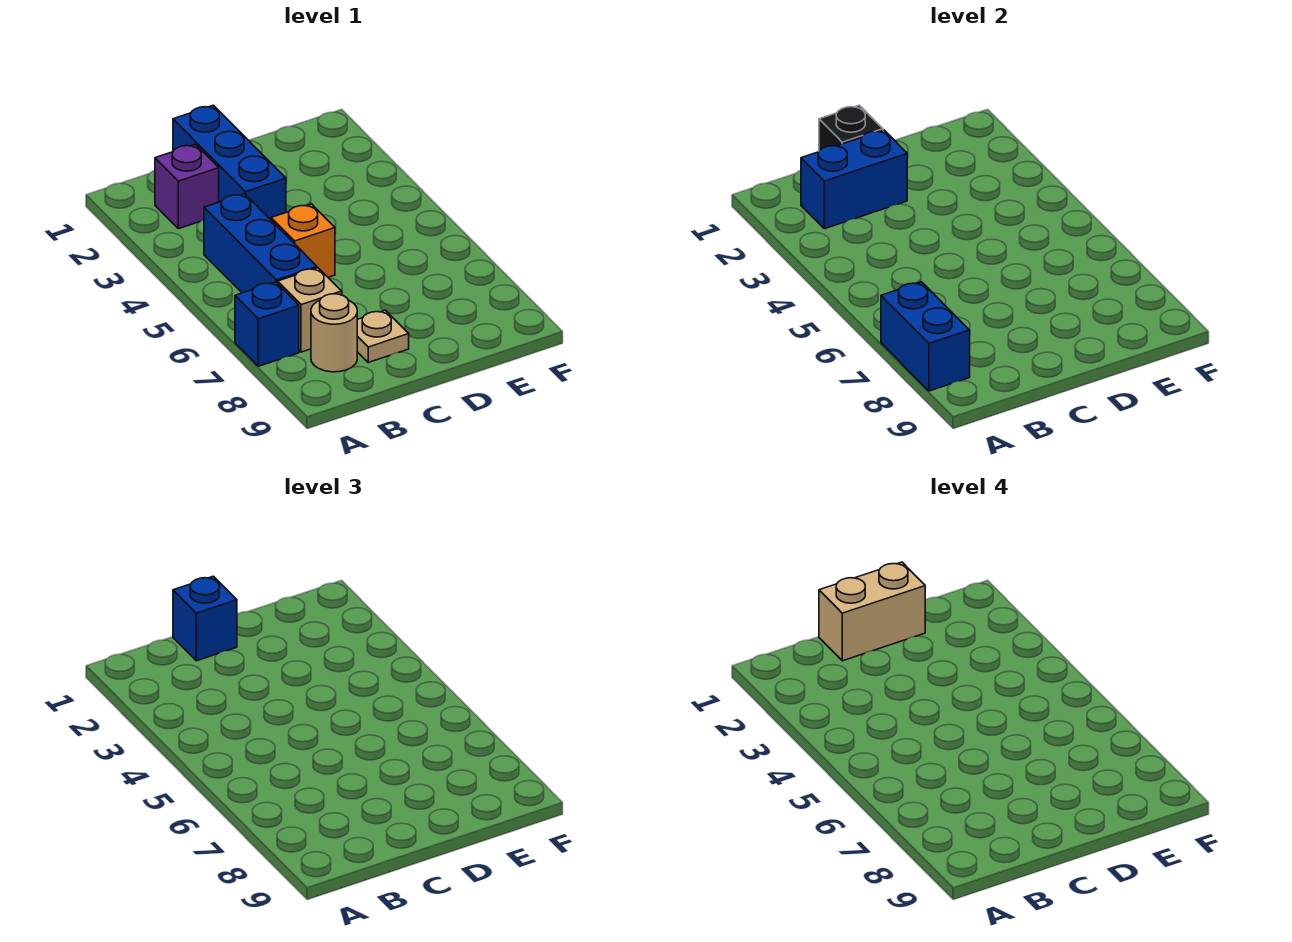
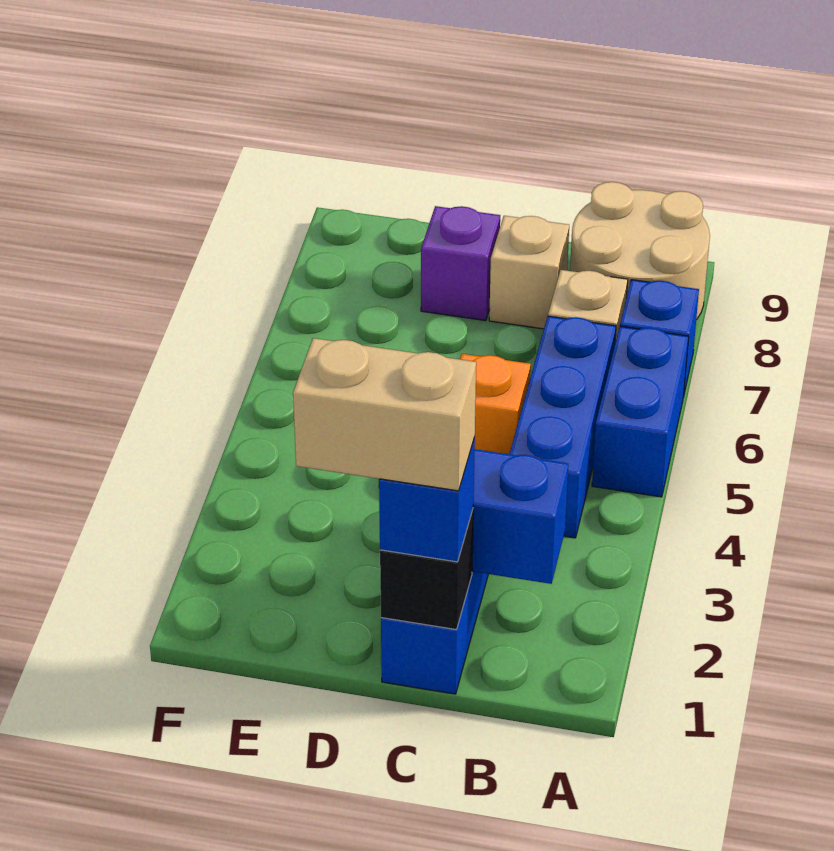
blue brick A7:A8 level 2 -> blue brick A5:A6 level 1
purple brick B2 level 1 -> purple brick D8 level 1
tan round brick B8 level 1 -> tan round brick A8:B9 level 1
tan plate C8 level 1 -> tan brick C8 level 1

